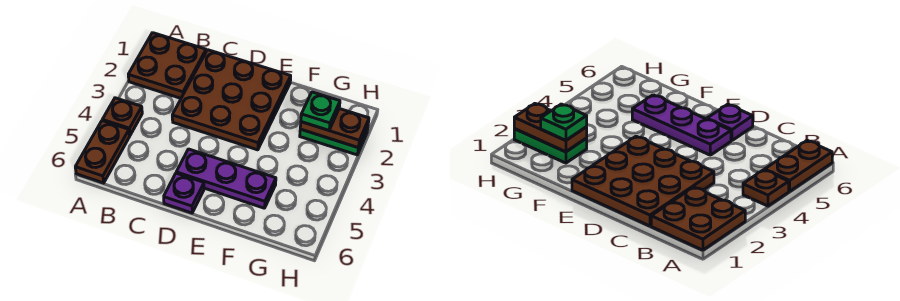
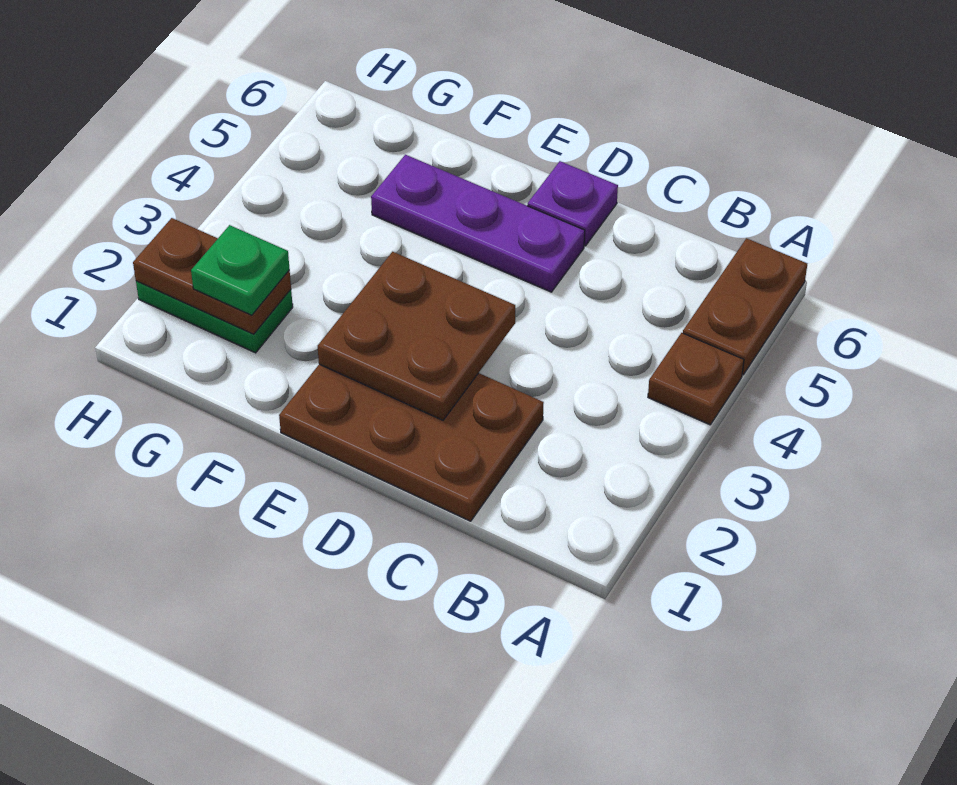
brown plate A1:B2 level 1 -> brown plate D2:E3 level 2
brown plate C1:E3 level 1 -> brown plate C1:E2 level 1

